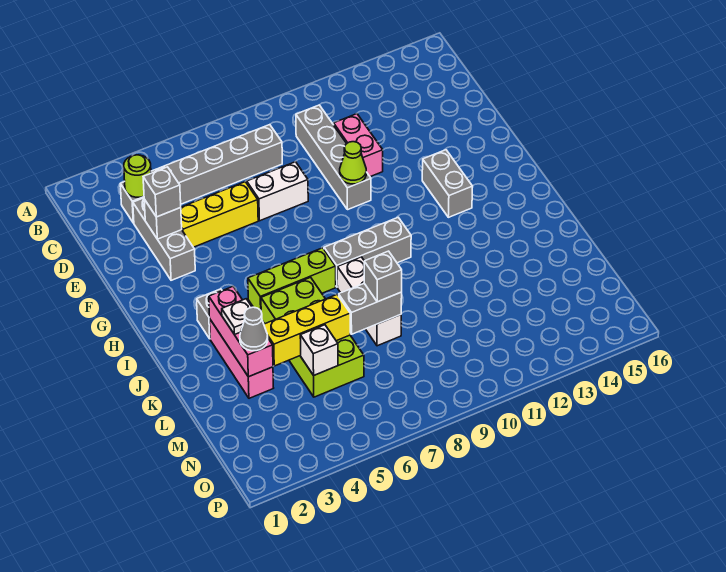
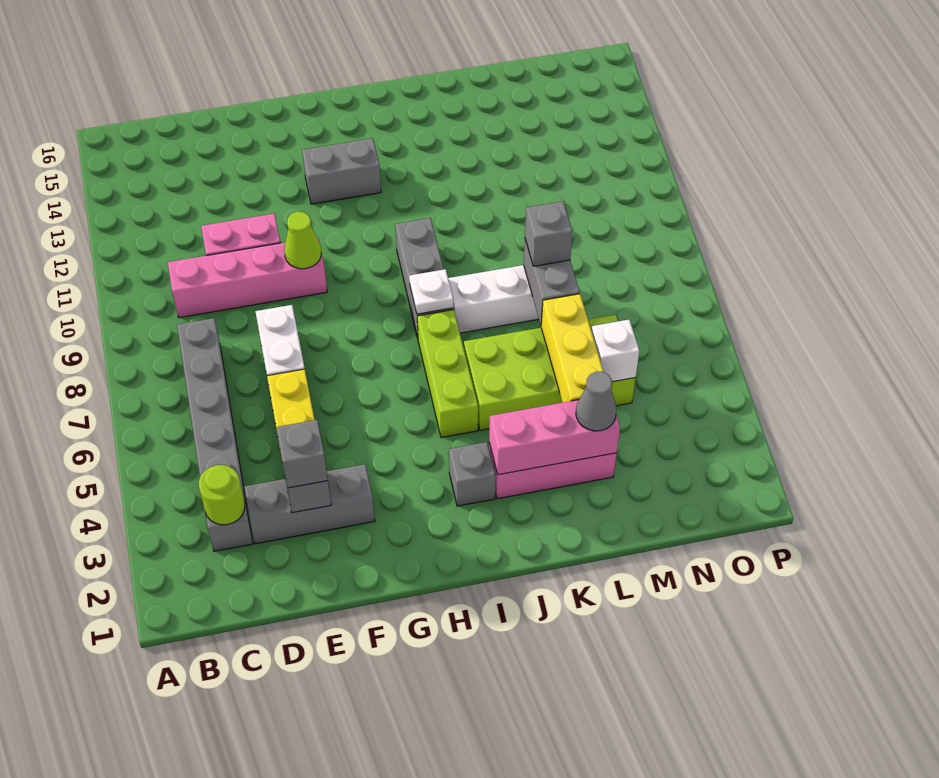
grey brick C10:F10 level 1 -> pink brick C10:F10 level 1
white plate K3 level 3 -> white plate I8 level 2

